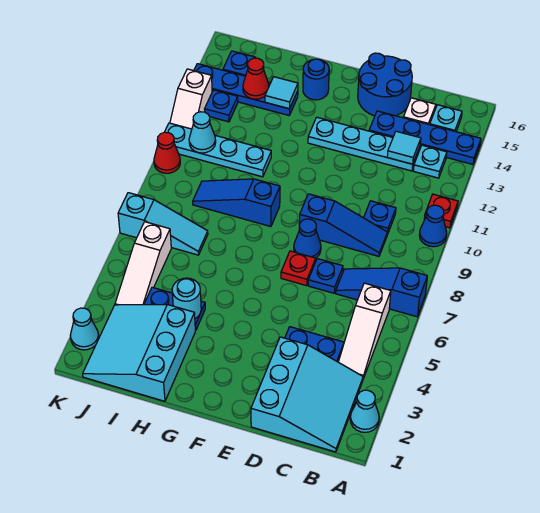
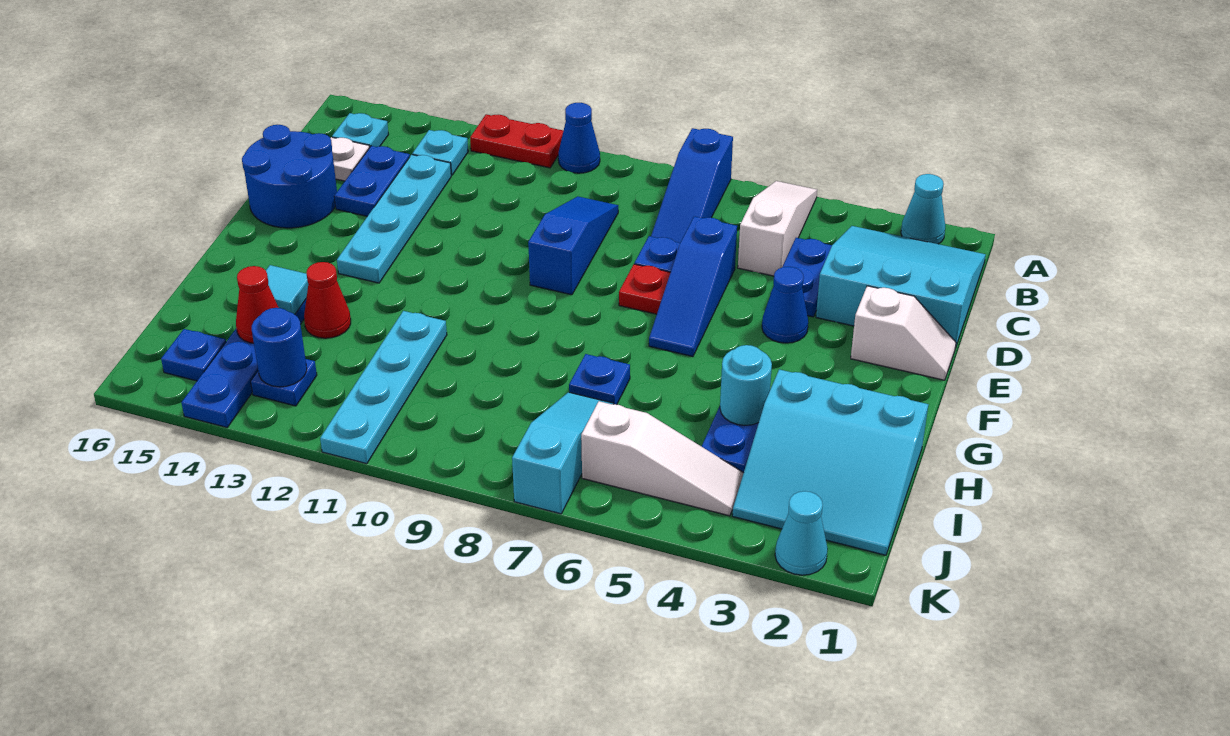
red plate A11 level 1 -> red plate A11:A12 level 1
blue plate A14:D14 level 1 -> blue plate C14:D14 level 1
white slope B4:B6 level 1 top 6 -> white slope A5:C5 level 1 top C
blue plate C10 level 1 -> blue plate H7 level 1
cyan tile C13 level 2 -> none
blue cone E8 level 1 -> blue cone E4 level 1
blue slope G9:I9 level 1 top G -> blue slope D6:F6 level 1 top D
blue round brick G15 level 1 -> blue round brick J13 level 2
cyan cone J11 level 2 -> none
red cone K10 level 1 -> red cone H13 level 1
white slope K12:K13 level 1 top 13 -> white slope E1:E2 level 1 top 2

